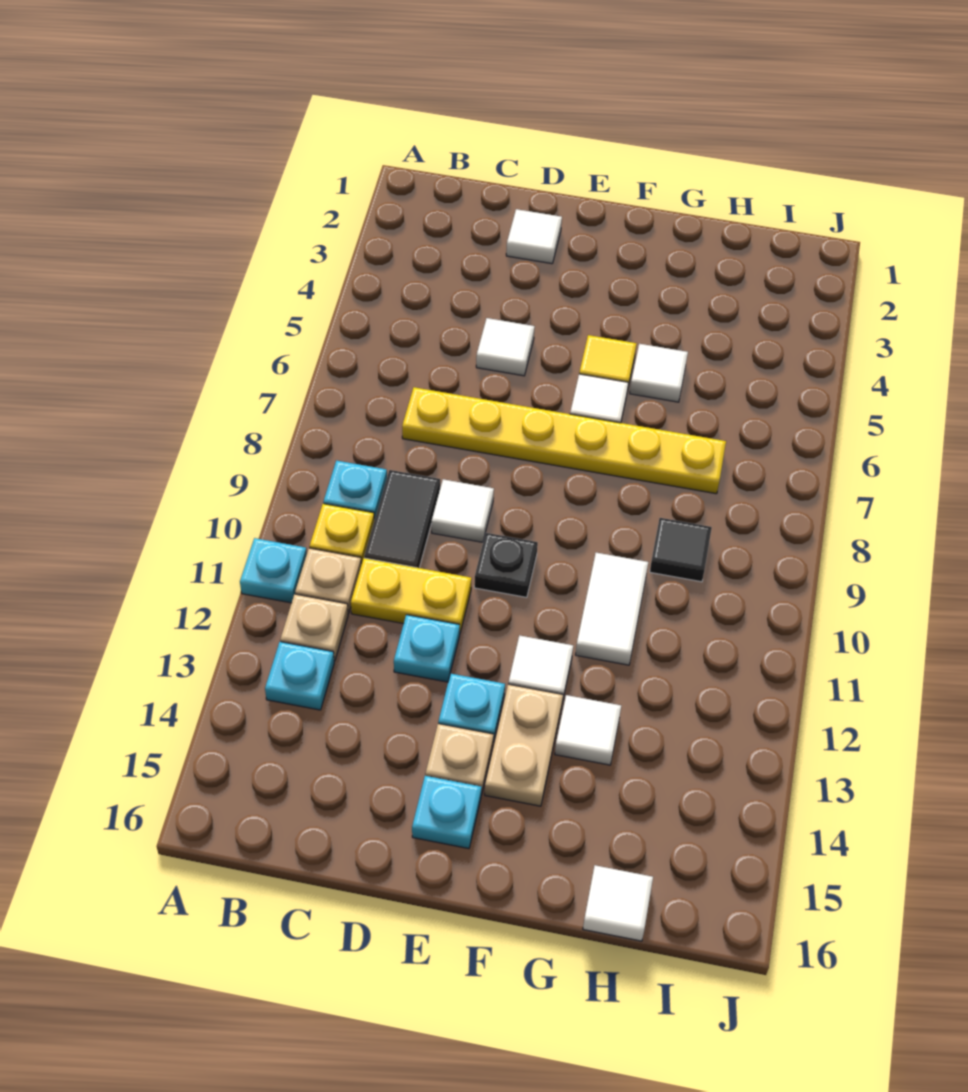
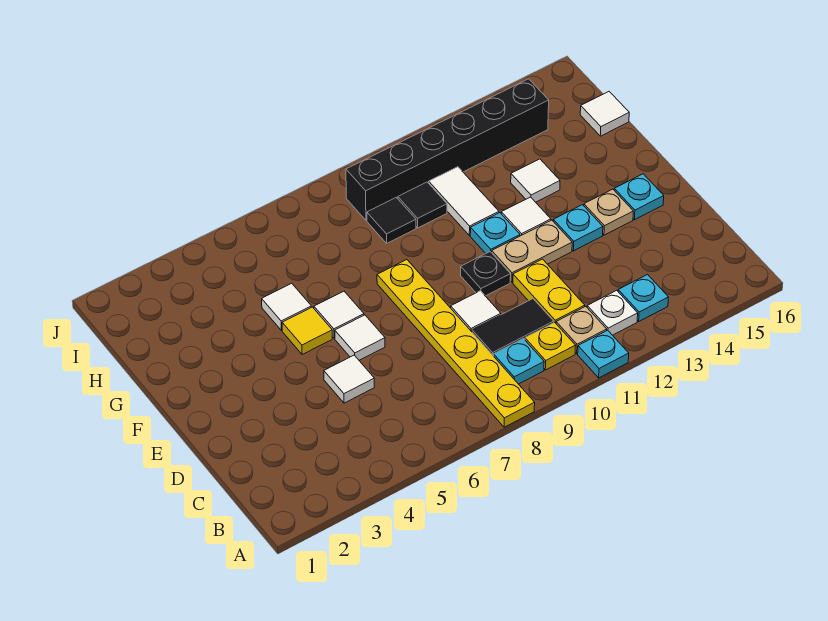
tan plate B12 level 1 -> white plate B12 level 1
yellow plate C7:H7 level 1 -> yellow plate A8:F8 level 1
white tile D2 level 1 -> white tile E6 level 1
cyan plate D12 level 1 -> cyan plate F11 level 1
tan plate F13:F14 level 1 -> tan plate E11:E12 level 1
white tile G10:G11 level 1 -> white tile G11:H11 level 1
none -> black tile H10 level 1
none -> black brick I9:I14 level 1

